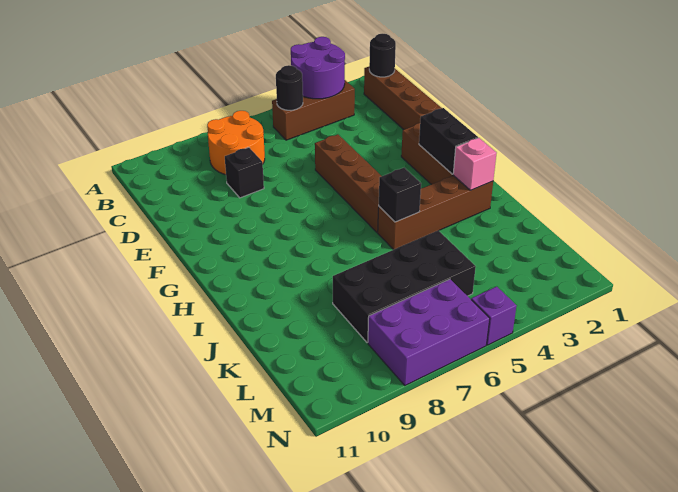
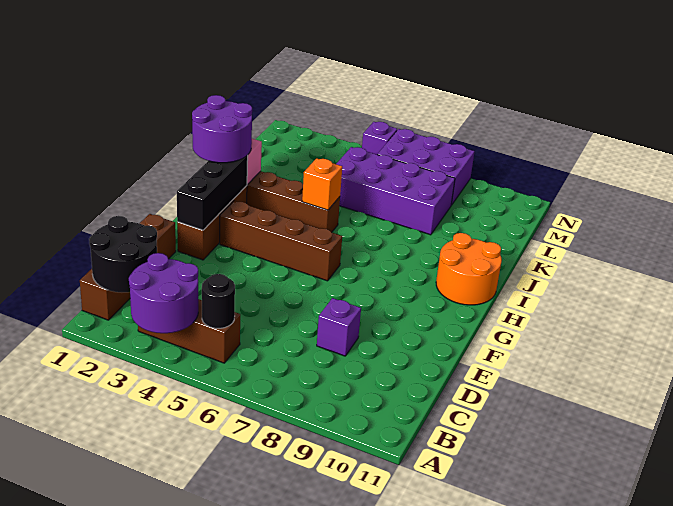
black round brick B1 level 2 -> black round brick B1:C2 level 2
orange round brick B7:C8 level 1 -> orange round brick H10:I11 level 1
black brick D8 level 1 -> purple brick D8 level 1
brown brick E5:H5 level 1 -> brown brick G3:G6 level 1
black brick G2:H2 level 2 -> black brick F2:H2 level 2
none -> purple round brick H1:I2 level 3
black brick I5 level 2 -> orange brick I5 level 2
black brick K5:L8 level 1 -> purple brick K5:L8 level 1

